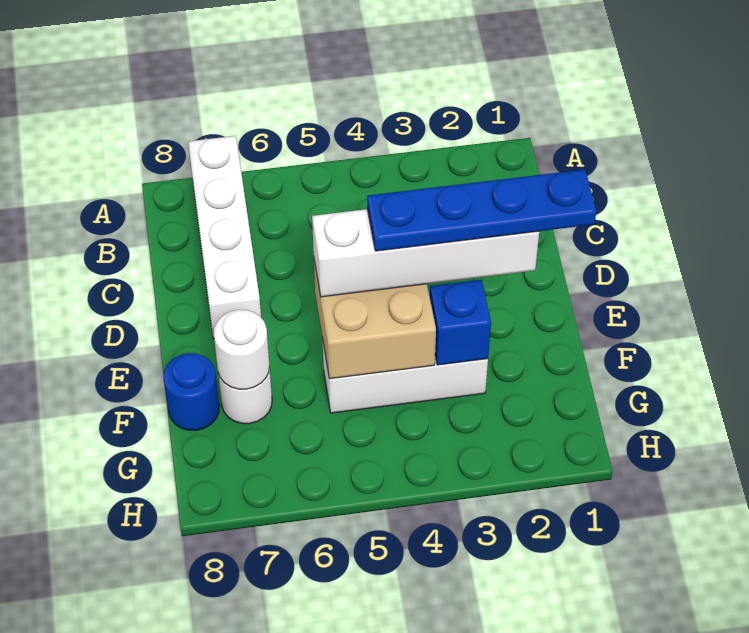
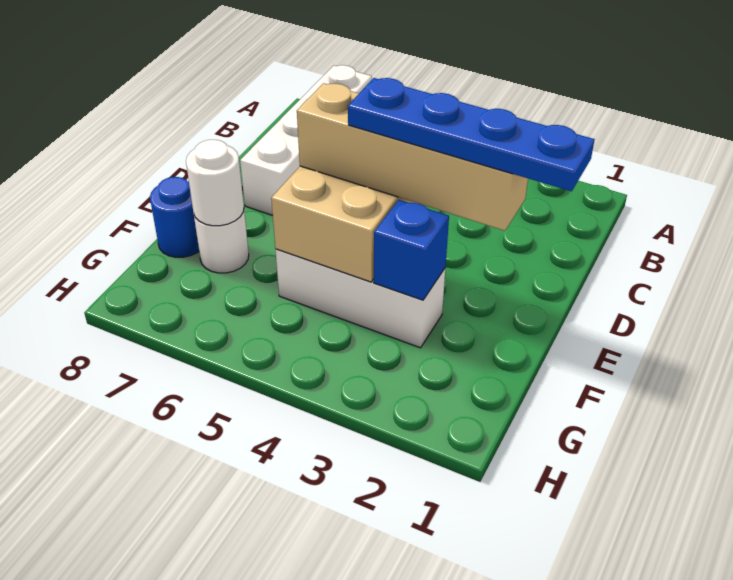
white brick E2:E5 level 3 -> tan brick E2:E5 level 3

